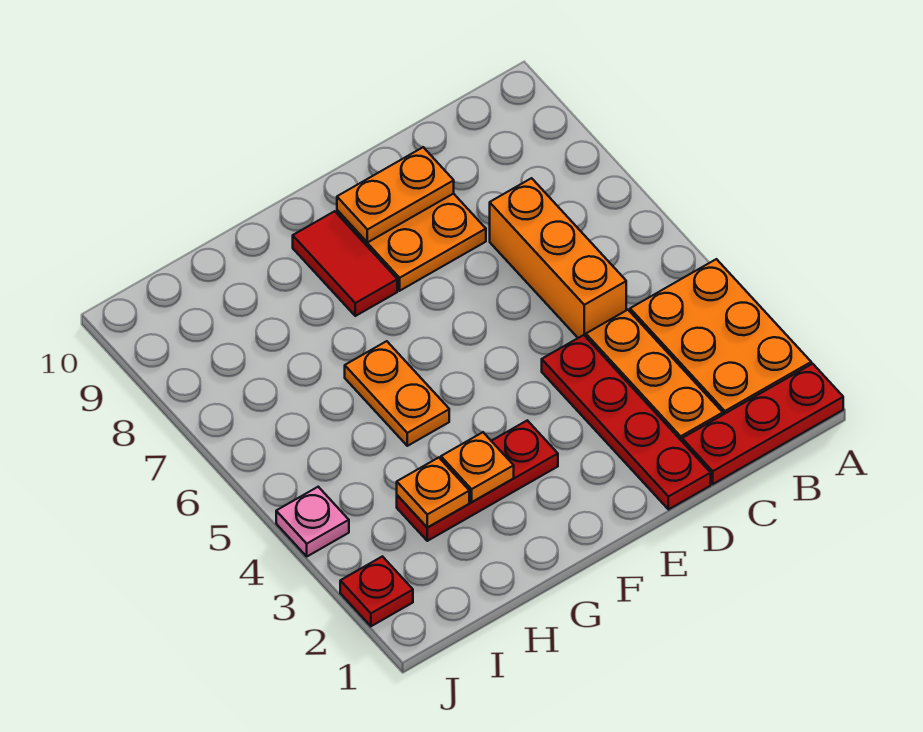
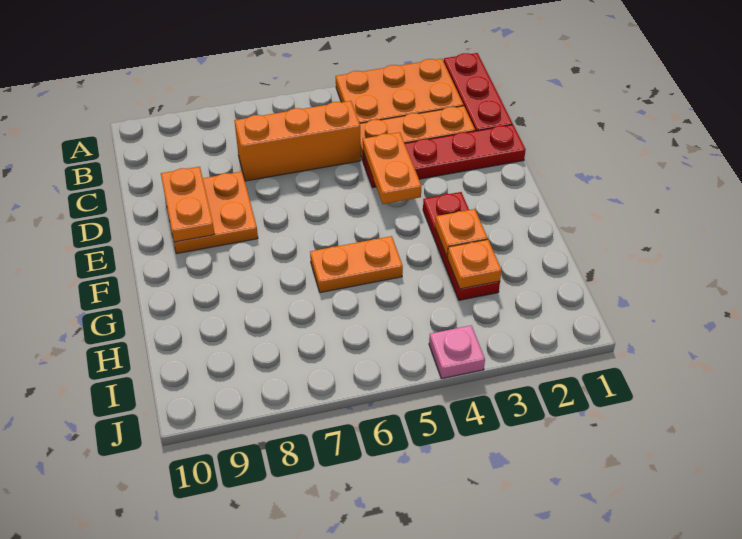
none -> orange plate D4:E4 level 2
red tile F8:F9 level 1 -> none
red plate J2 level 1 -> none

